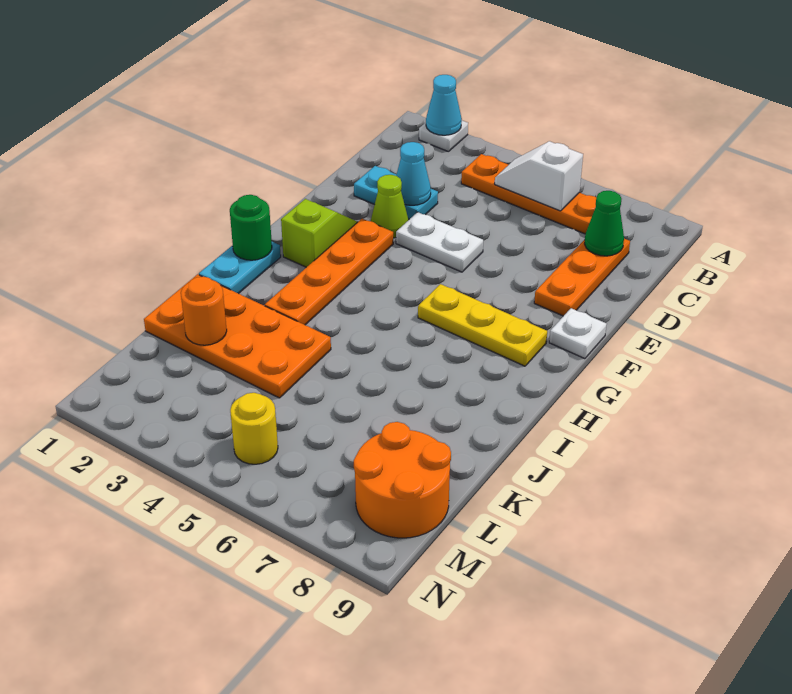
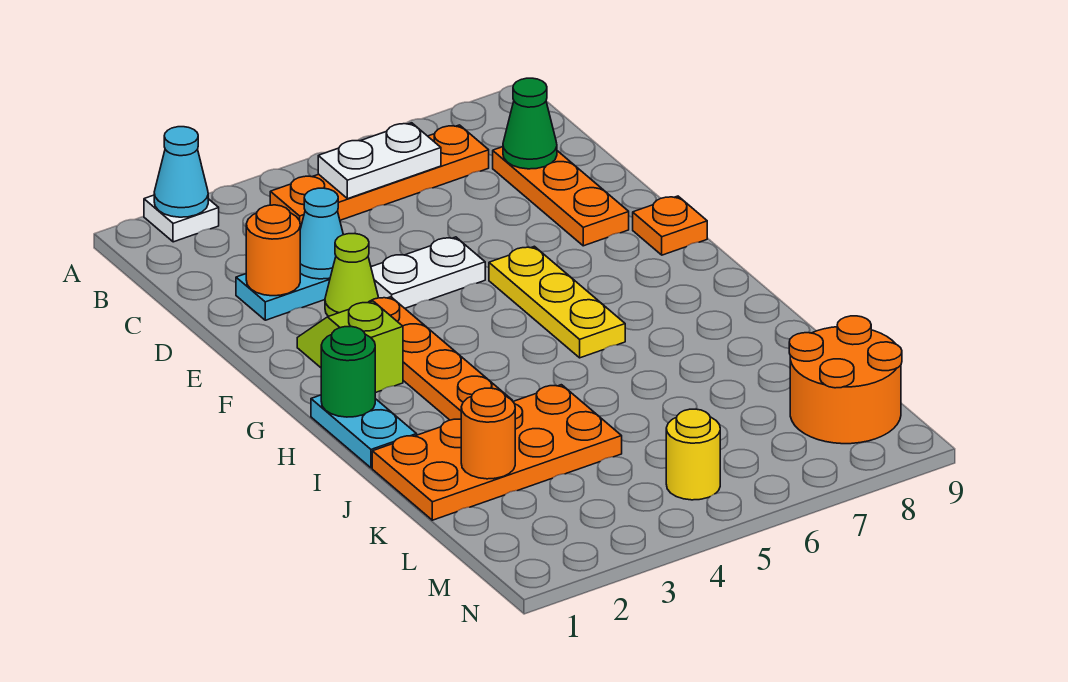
white slope B5:B6 level 2 top 6 -> white plate B5:B6 level 2
none -> orange round brick D2 level 2
white plate F9 level 1 -> orange plate F9 level 1
yellow plate G6:G8 level 1 -> yellow plate F6:H6 level 1

